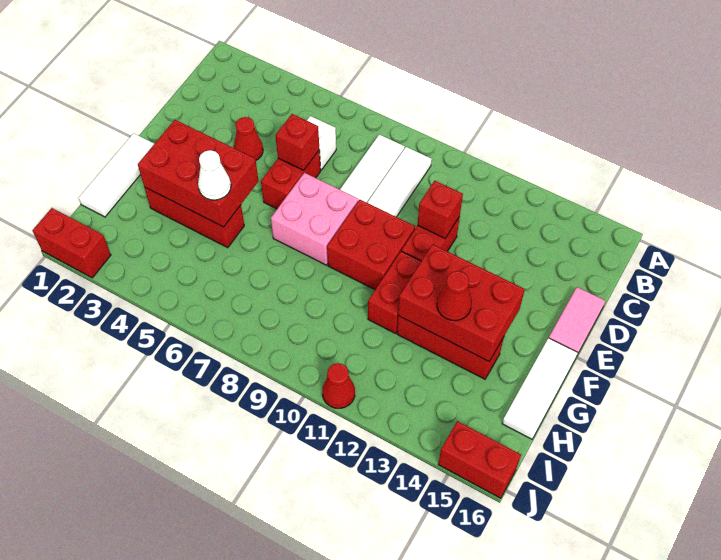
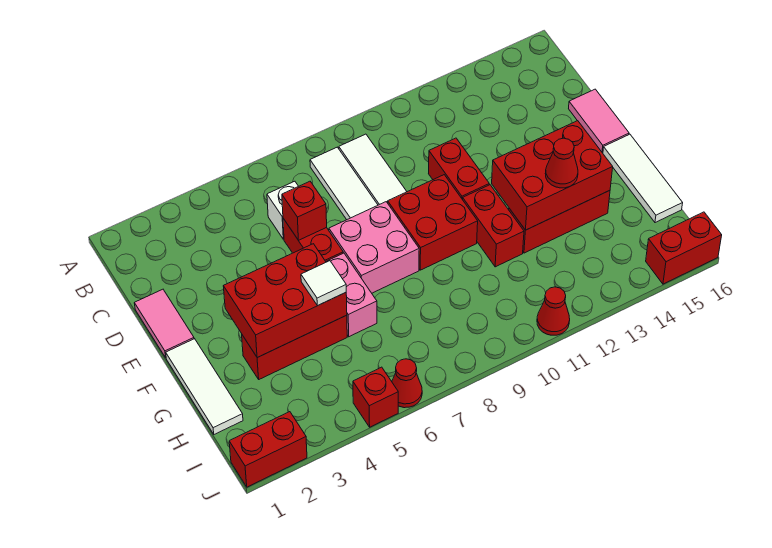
none -> pink tile D1:E1 level 1
red cone D4 level 1 -> red cone J6 level 1
red brick D11 level 2 -> red brick J5 level 1
none -> pink brick F6:G6 level 1
white cone G5 level 3 -> white tile G5 level 3

